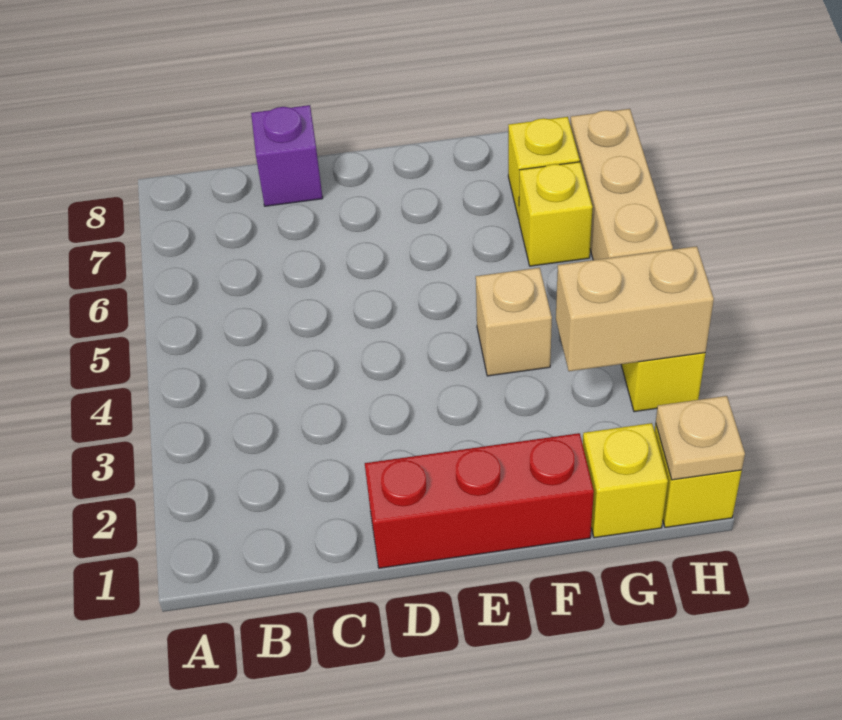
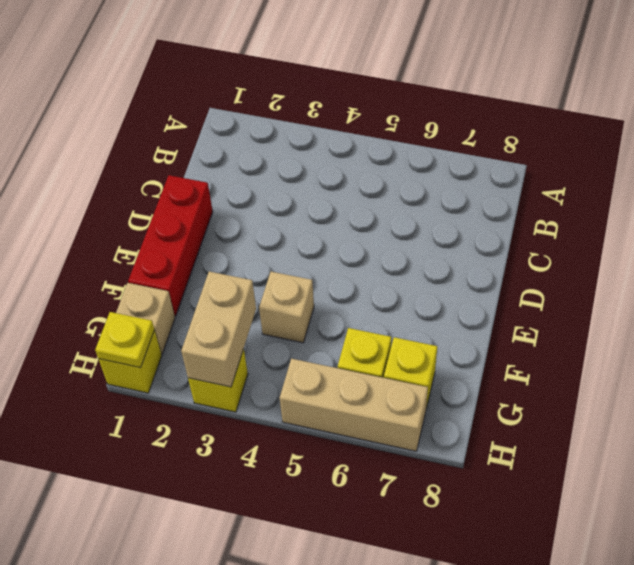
purple brick C8 level 1 -> none
yellow brick G1 level 1 -> tan brick G1 level 1
tan plate H1 level 2 -> yellow plate H1 level 2

